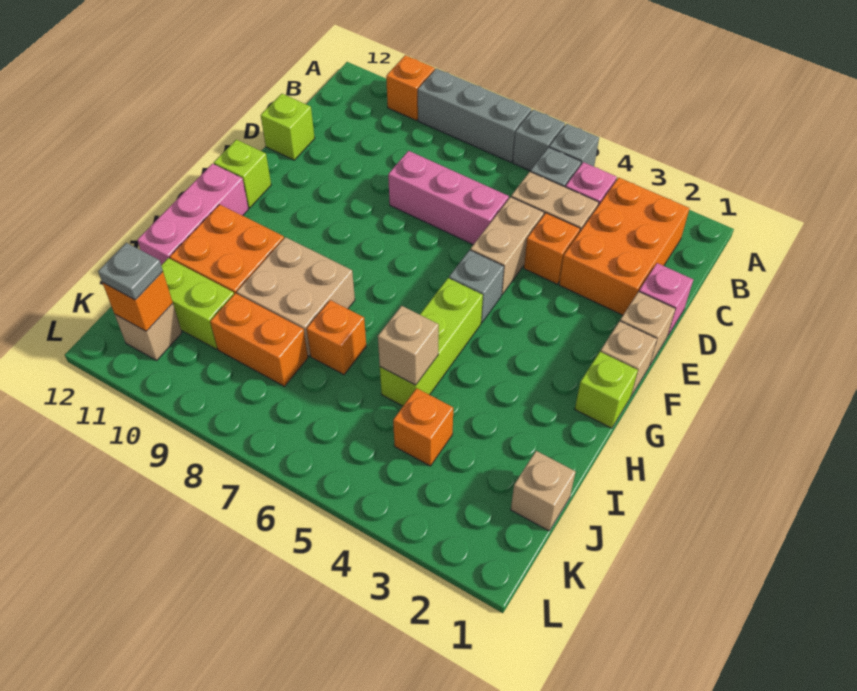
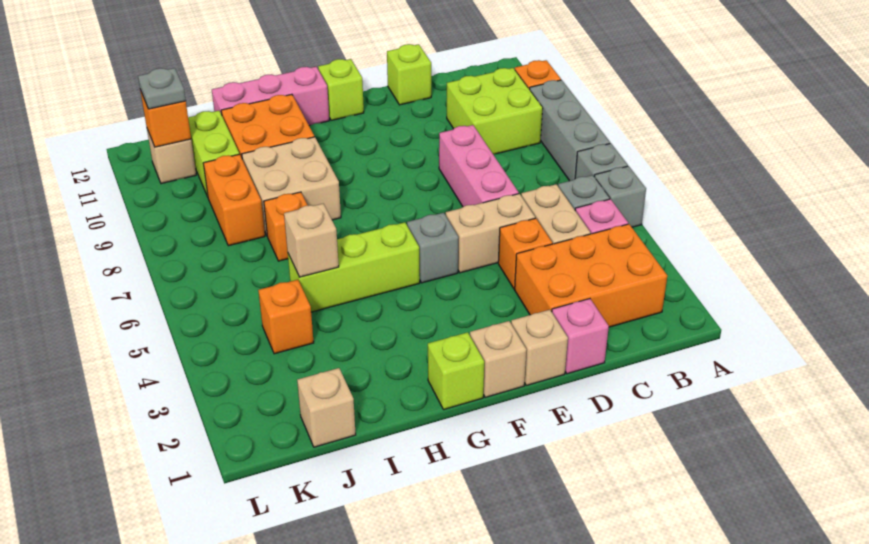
none -> lime brick B9:C10 level 1

